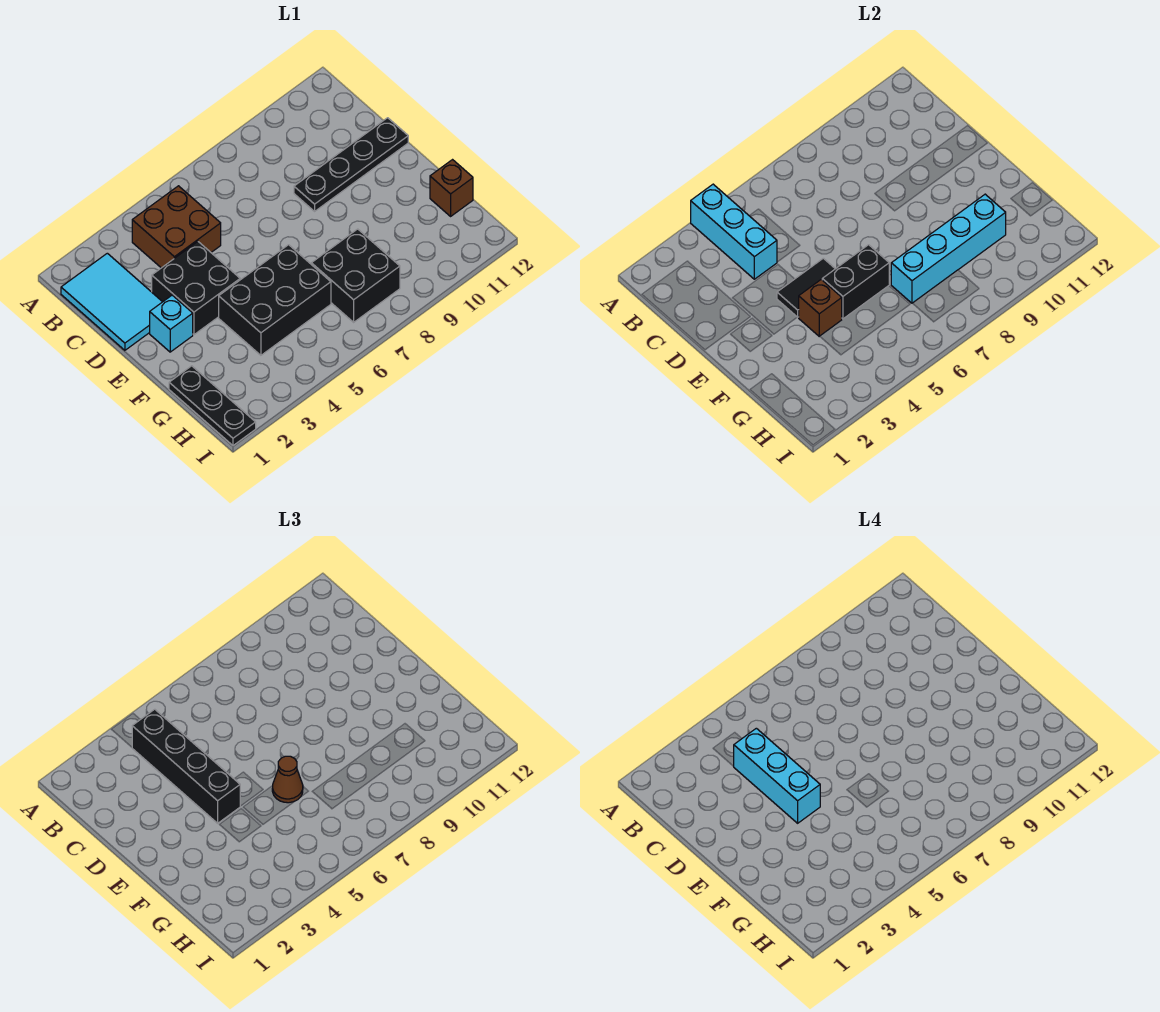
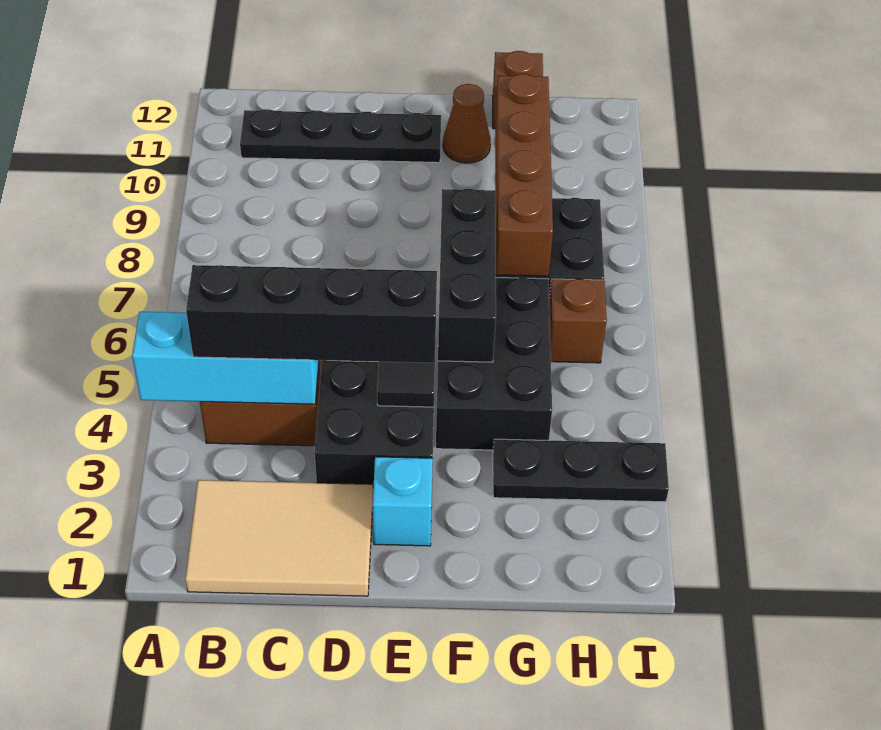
cyan tile B1:D2 level 1 -> tan tile B1:D2 level 1
cyan brick C4:E4 level 4 -> none
black plate D9:D12 level 1 -> black plate B11:E11 level 1
brown brick F4 level 2 -> brown brick H6 level 1
black brick F5:F6 level 2 -> black brick F5:F7 level 2
brown cone F6 level 3 -> brown cone F11 level 1
black plate G1:I1 level 1 -> black plate G3:I3 level 1
cyan brick G7:G10 level 2 -> brown brick G7:G10 level 2

